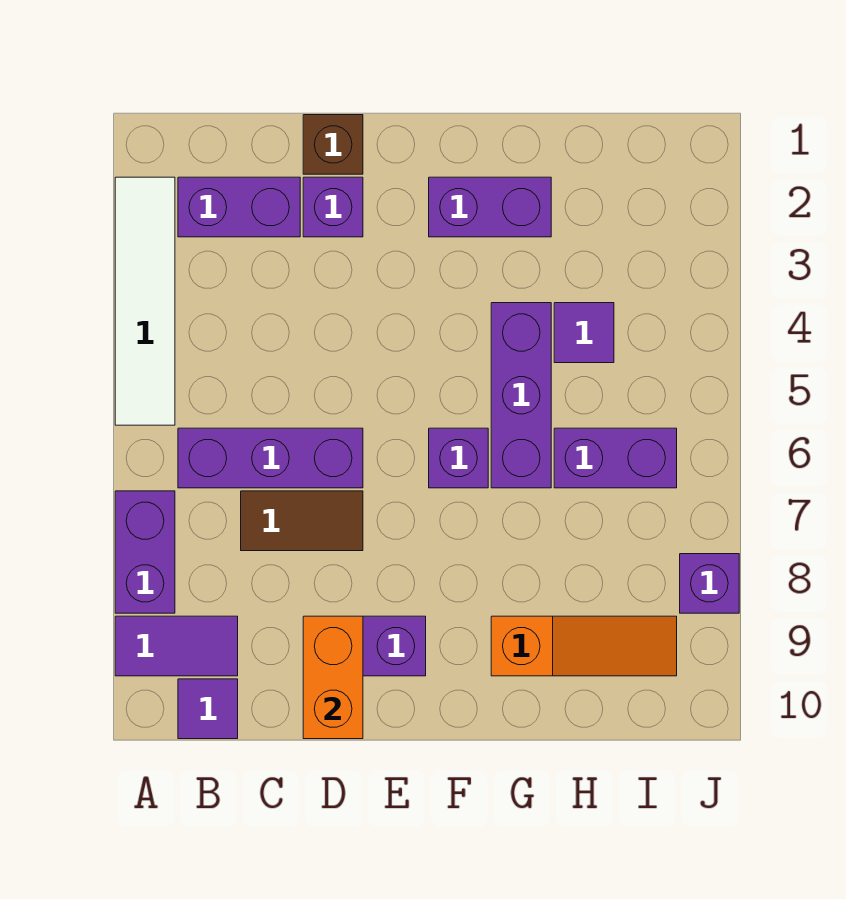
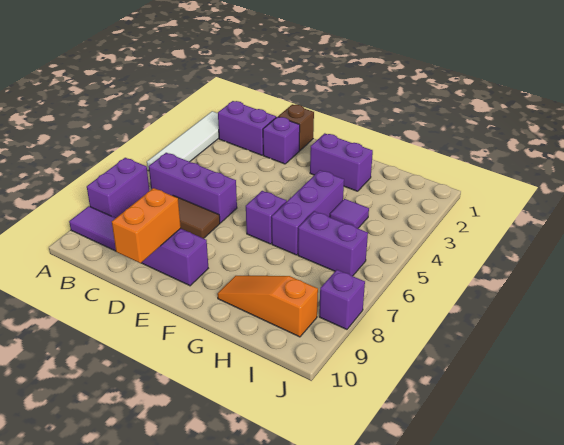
purple tile B10 level 1 -> none
orange slope G9:I9 level 1 top G -> orange slope G9:I9 level 1 top I

